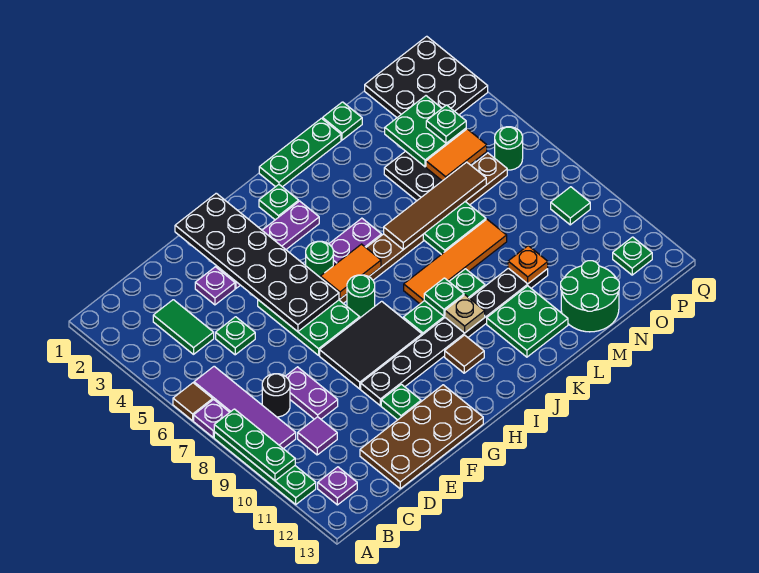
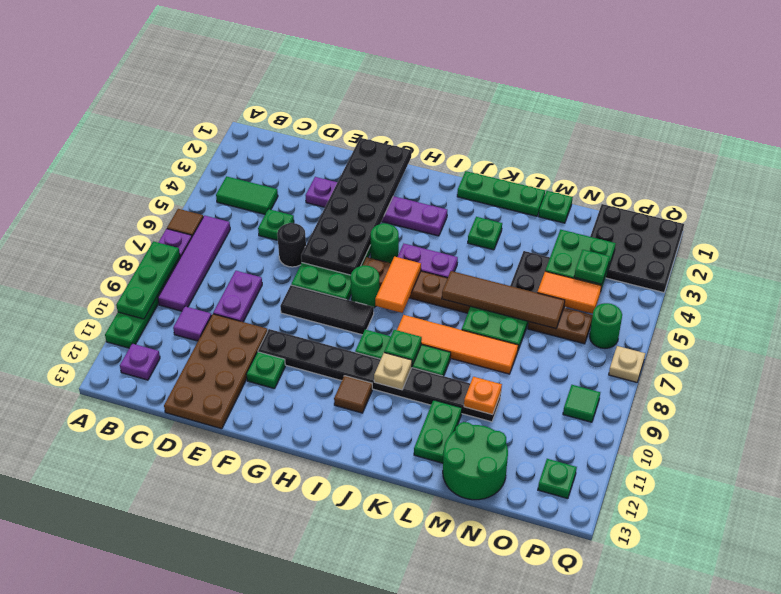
green tile C3:C4 level 1 -> green tile B4:C4 level 1
black round brick C8 level 1 -> black round brick E6 level 1
brown plate D12:G13 level 1 -> brown plate D10:E13 level 1
black tile F8:H9 level 1 -> black tile F8:H8 level 1
orange tile H6:I6 level 2 -> orange tile I6:I7 level 2
green plate I2 level 1 -> green plate K3 level 1
green plate K11:L12 level 1 -> green plate L11:L12 level 1
none -> tan plate Q7 level 1

